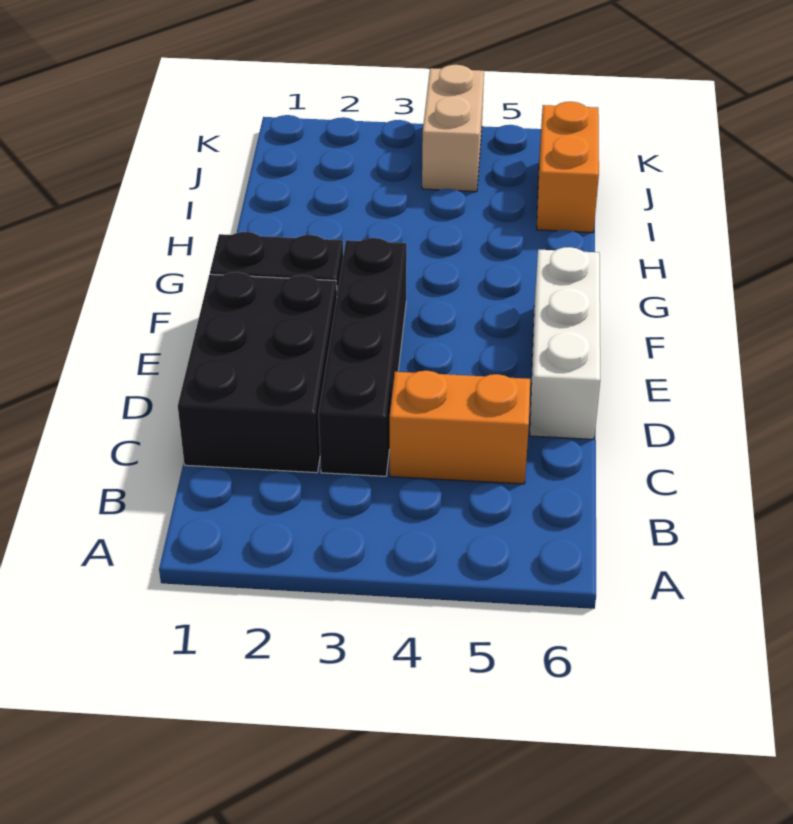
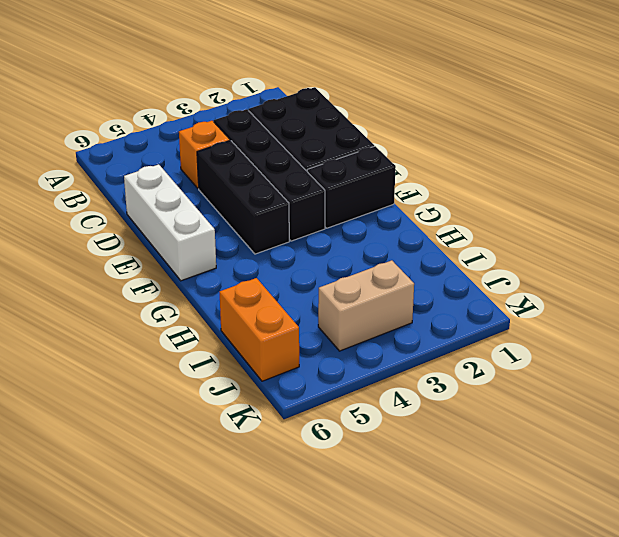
orange brick C4:C5 level 1 -> orange brick C4 level 1
none -> black brick D4:F4 level 1
tan brick J4:K4 level 1 -> tan brick J3:J4 level 1

